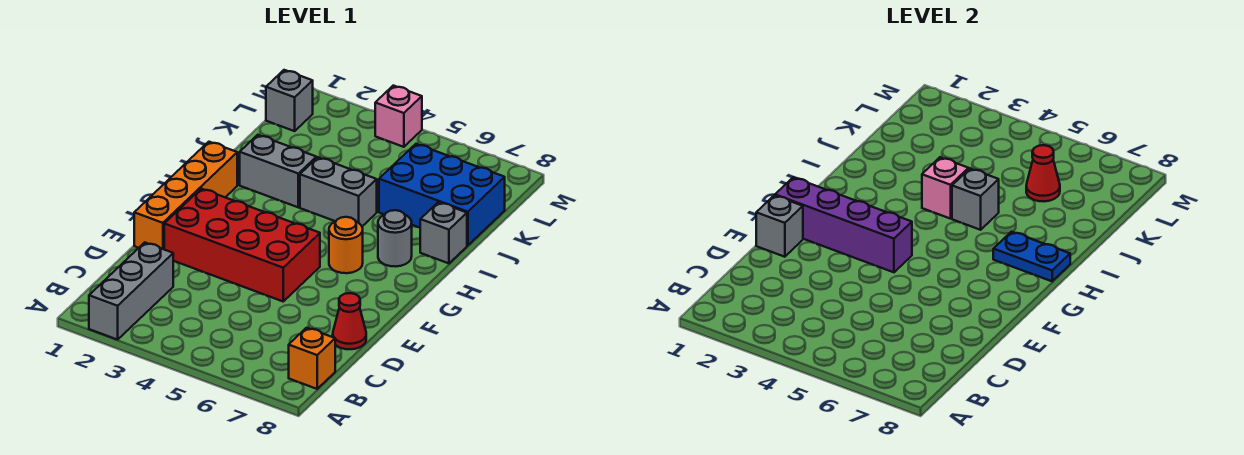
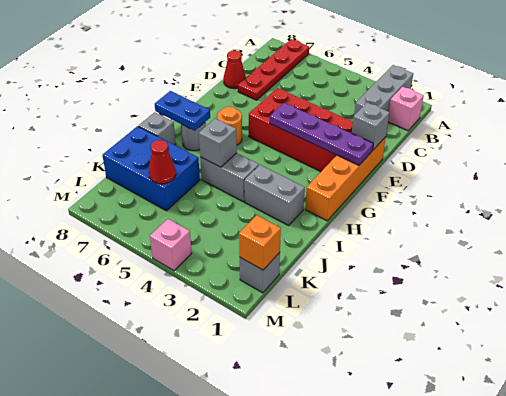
none -> red plate A7:D7 level 1
orange brick B8 level 1 -> orange brick L1 level 2
purple brick F1:F4 level 2 -> purple plate F1:F4 level 2
pink brick I4 level 2 -> pink brick B1 level 1

